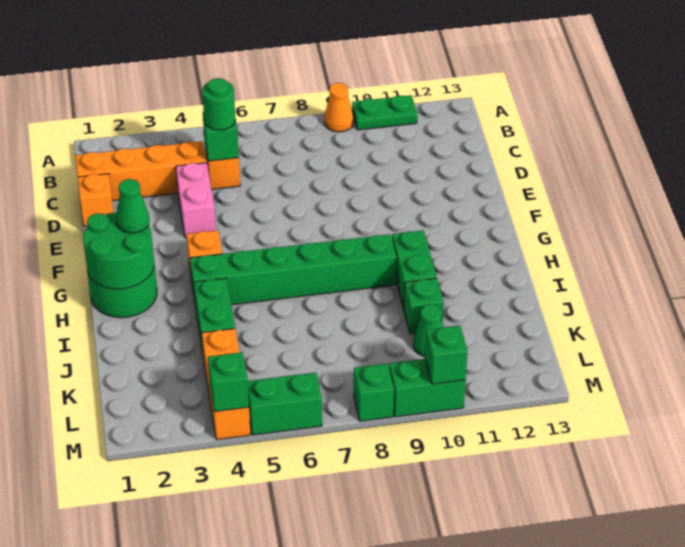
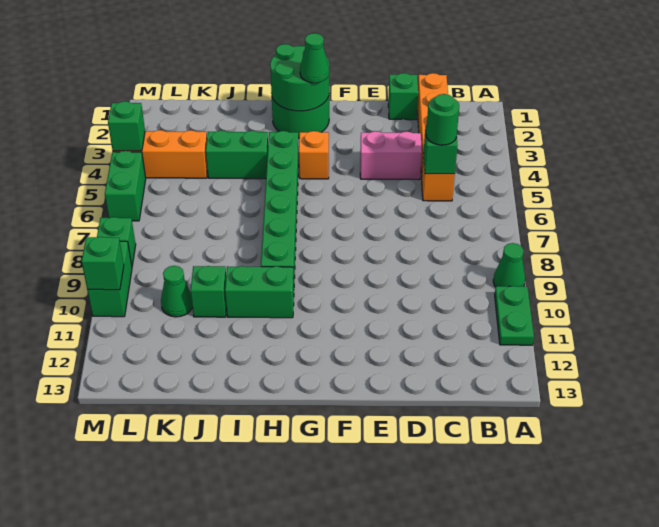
orange cone A9 level 1 -> green cone A9 level 1
orange brick D1 level 1 -> green brick D1 level 1

